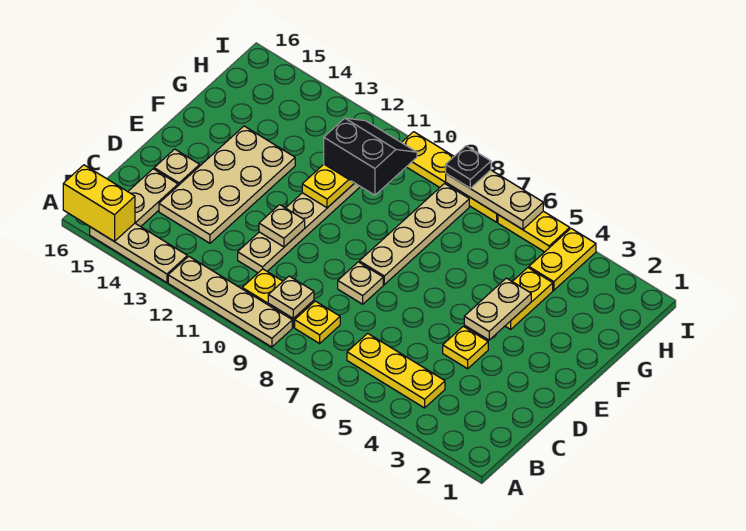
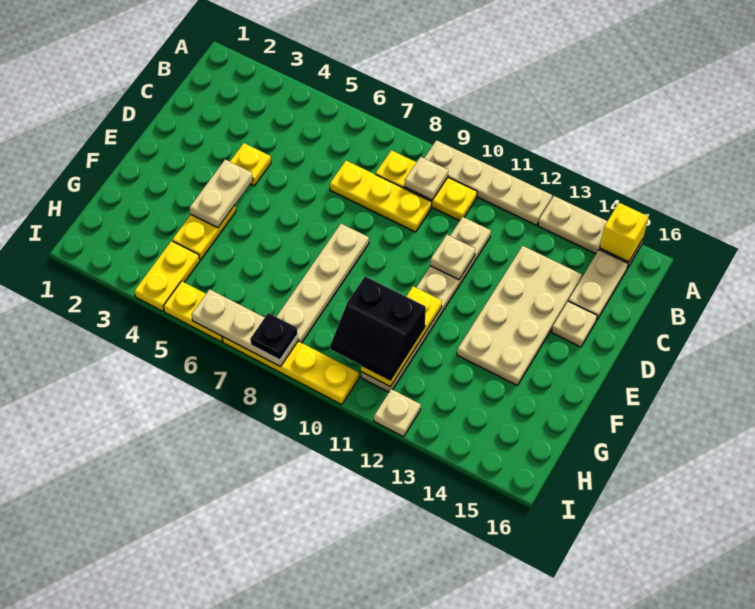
yellow brick A15:A16 level 2 -> yellow brick A15 level 2
yellow plate B4:B6 level 1 -> yellow plate C7:C9 level 1
tan plate D8 level 1 -> tan plate I12 level 1

